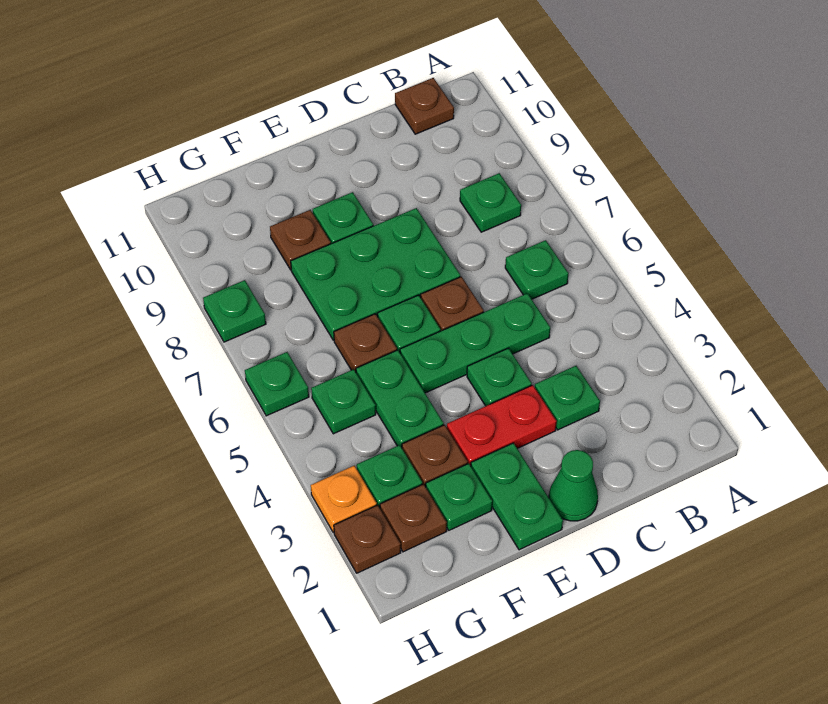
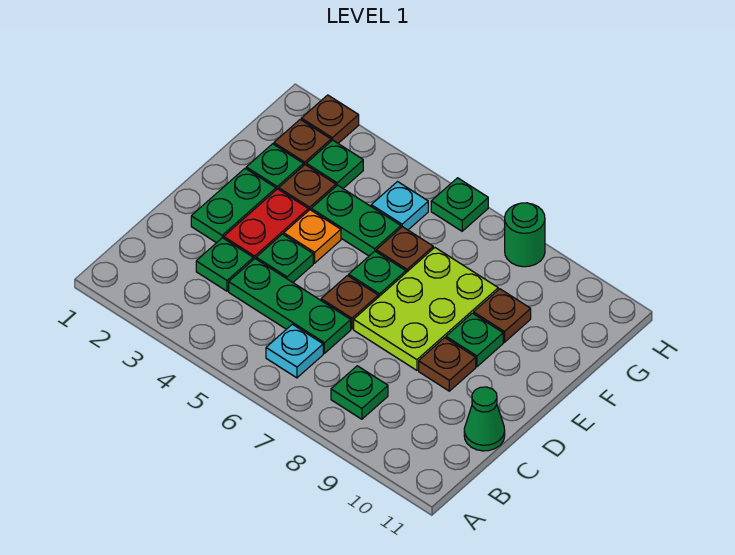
green plate B6 level 1 -> cyan plate B6 level 1
brown plate B11 level 1 -> brown plate D9 level 1
green plate C5:E5 level 1 -> green plate C4:C6 level 1
green cone D1 level 1 -> green cone C11 level 1
green plate D7:F8 level 1 -> lime plate D7:F8 level 1
green plate E1:E2 level 1 -> green plate D2:E2 level 1
green plate G5 level 1 -> cyan plate G5 level 1
orange plate H3 level 1 -> orange plate E4 level 1
green plate H8 level 1 -> green round brick H8 level 1

